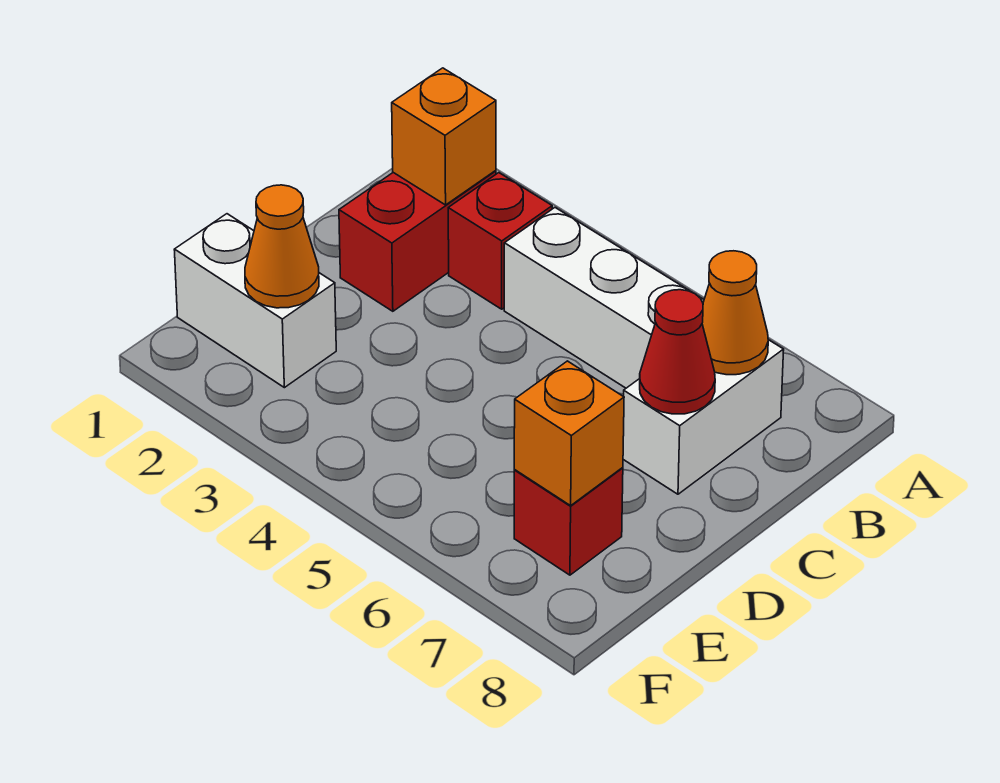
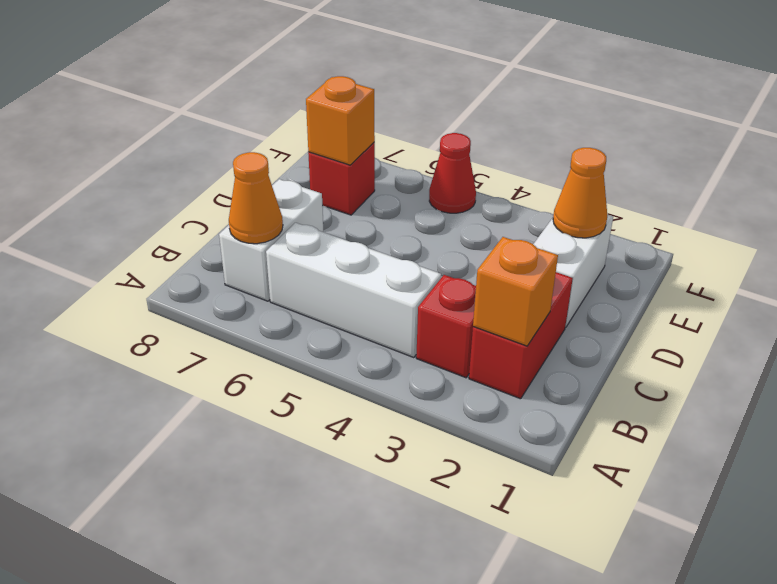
red cone C7 level 2 -> red cone F5 level 1
white brick E1:E2 level 1 -> white brick D2:E2 level 1

